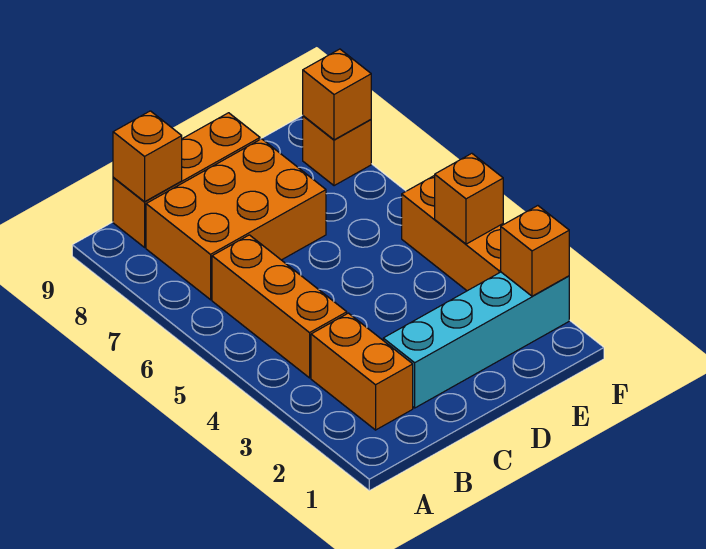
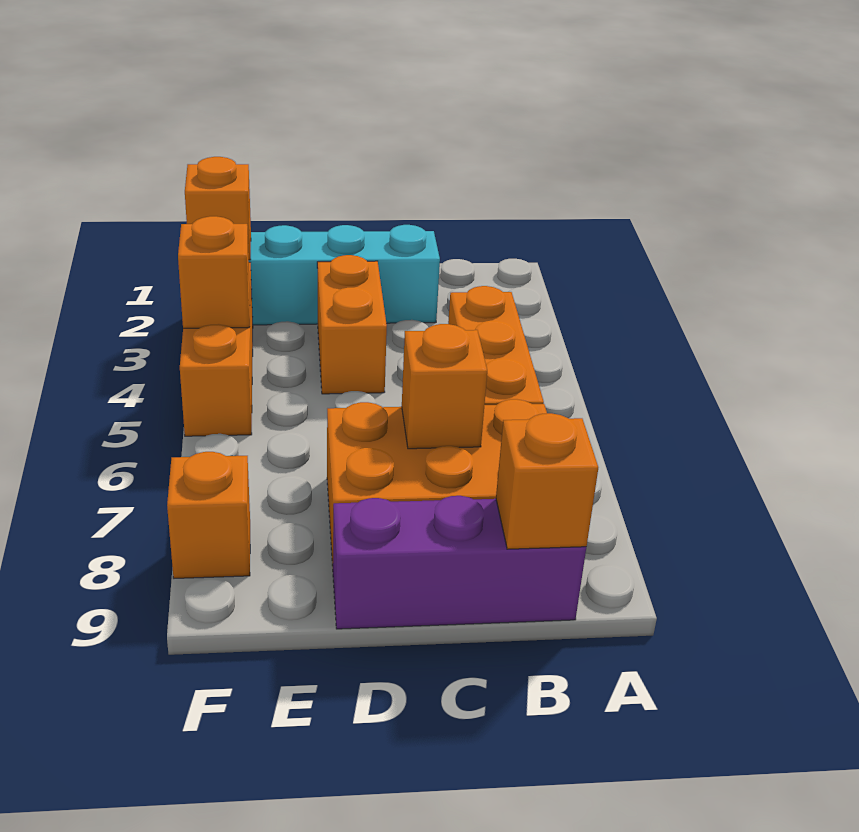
orange brick B2:B3 level 1 -> orange brick D3:D4 level 1
orange brick B9:D9 level 1 -> purple brick B9:D9 level 1
orange brick F8 level 2 -> orange brick C7 level 2

